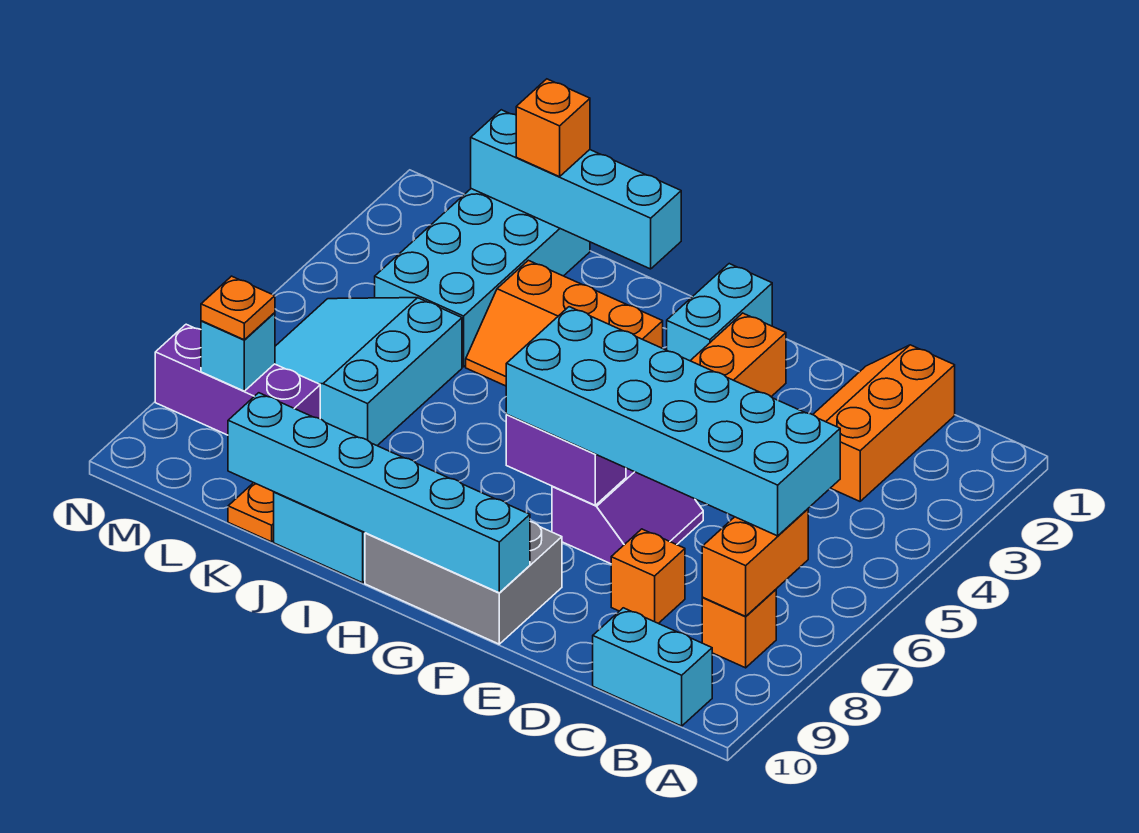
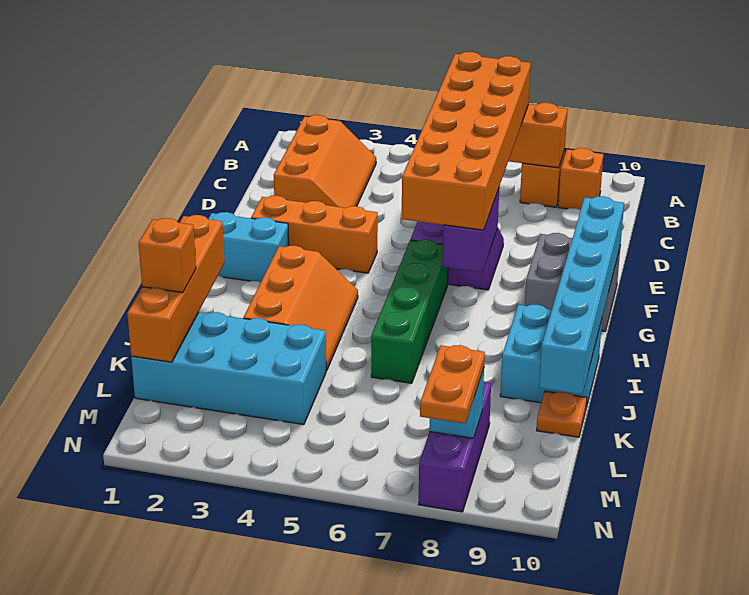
cyan brick B6:G7 level 3 -> orange brick B6:G7 level 3
cyan brick B10:C10 level 1 -> none
orange slope C1:D3 level 1 top C -> orange slope B2:D3 level 1 top 2
orange brick D8 level 1 -> orange brick B9 level 1
grey brick F9:H10 level 1 -> grey brick F9:G10 level 1
none -> green brick G6:J6 level 1
cyan brick I1:L1 level 2 -> orange brick I1:L1 level 2
cyan slope K5:M7 level 1 top K -> none
orange plate M8 level 3 -> orange plate M8:N8 level 3

